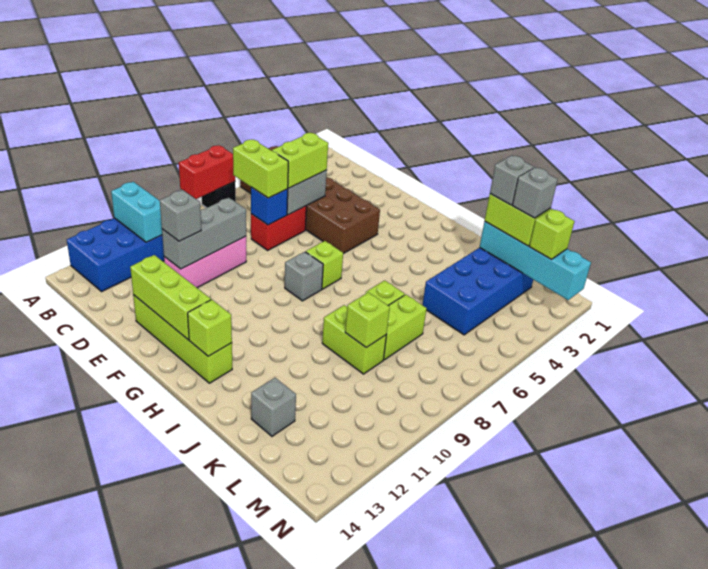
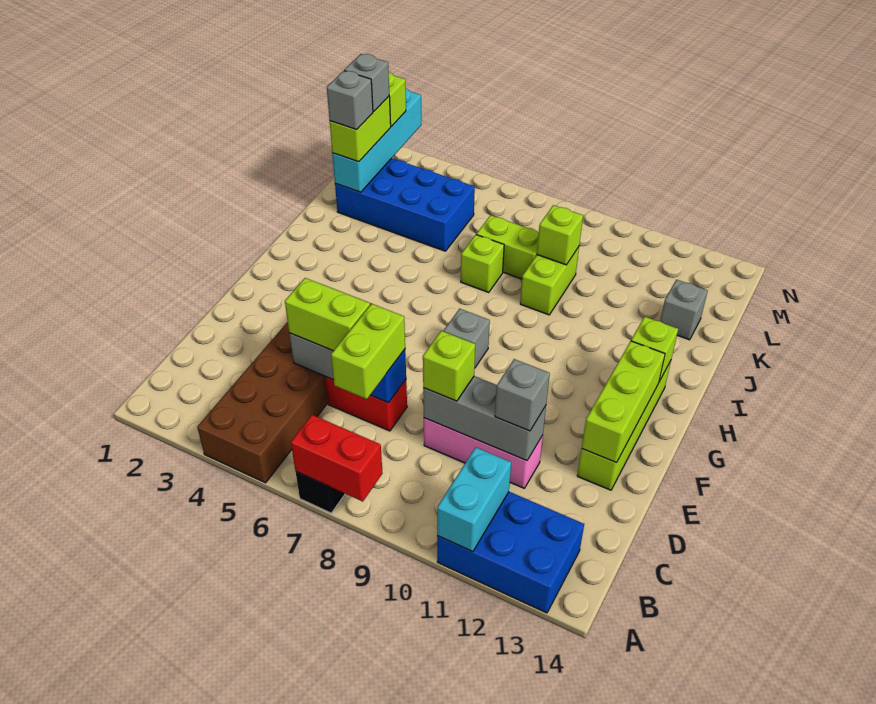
lime brick G7 level 1 -> lime brick D9 level 3

